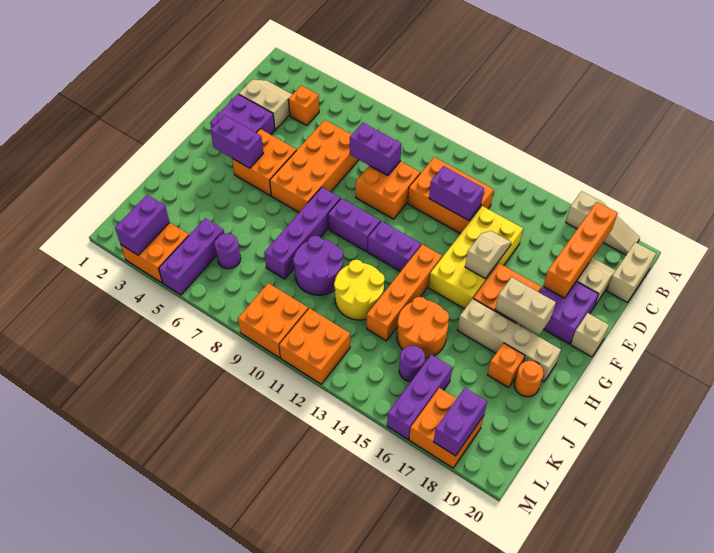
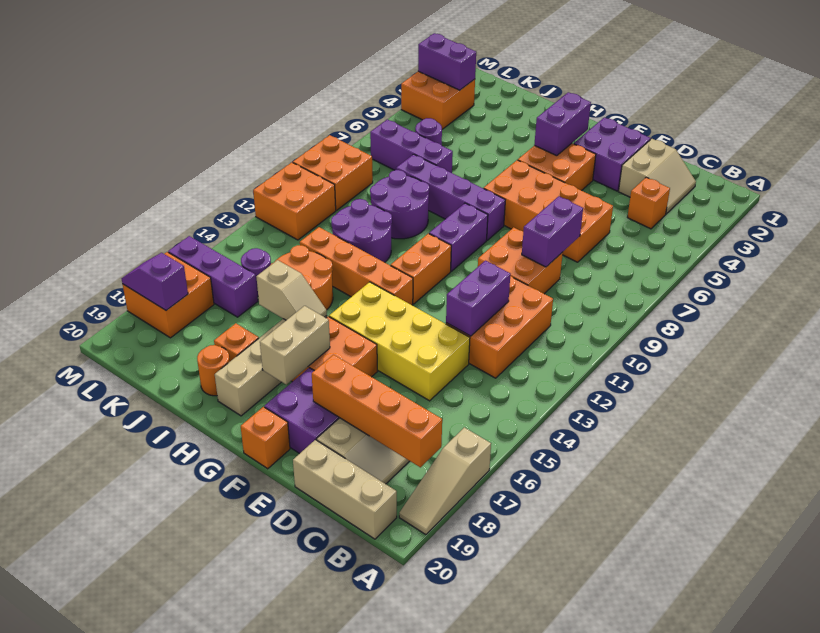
tan brick B20:C20 level 1 -> tan brick B20:D20 level 1
tan slope E15:F15 level 2 top F -> tan slope H16:I16 level 2 top I
tan brick F20 level 1 -> orange brick F20 level 1
purple brick G11:G12 level 1 -> orange brick G11:G12 level 1
yellow round brick I11:J12 level 1 -> purple round brick I11:J12 level 1
purple brick K5:M5 level 1 -> purple brick J7:L7 level 1
purple brick L18:M18 level 2 -> purple slope L18:M18 level 2 top L

